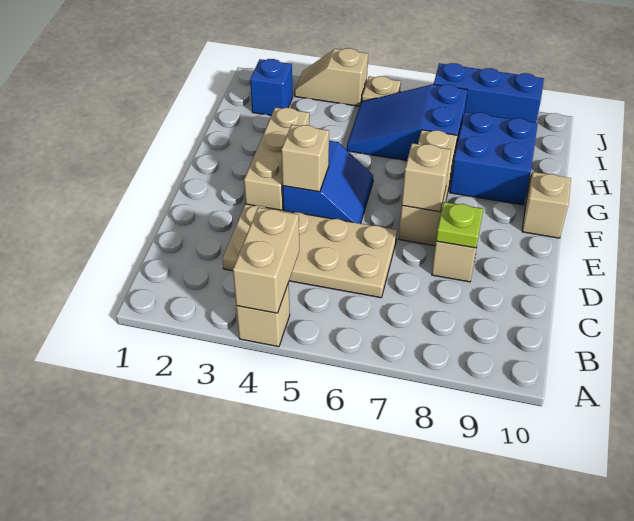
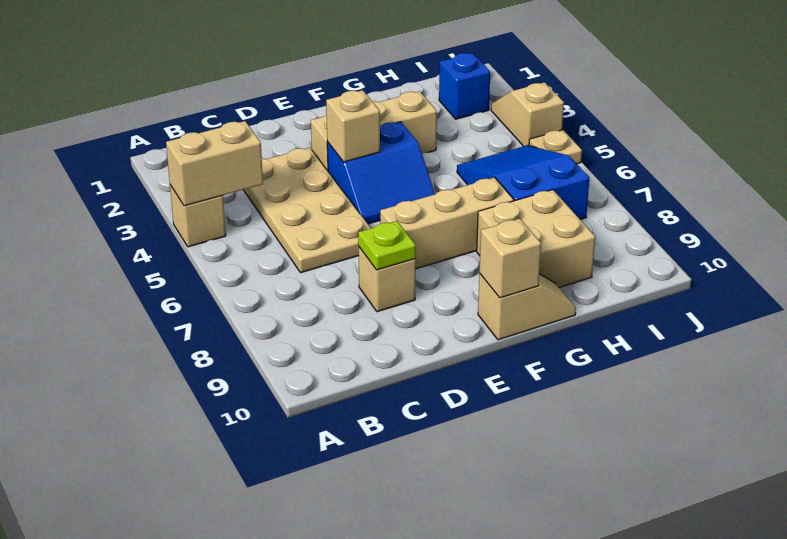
tan brick E7 level 2 -> tan brick F10 level 2
blue brick G8:H9 level 1 -> tan brick G8:H9 level 1
blue brick J7:J9 level 1 -> none

